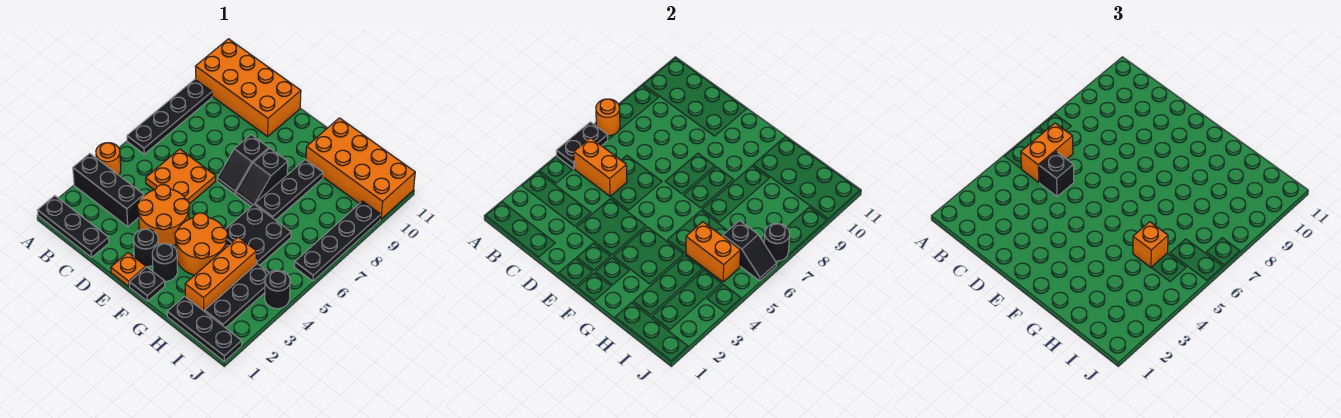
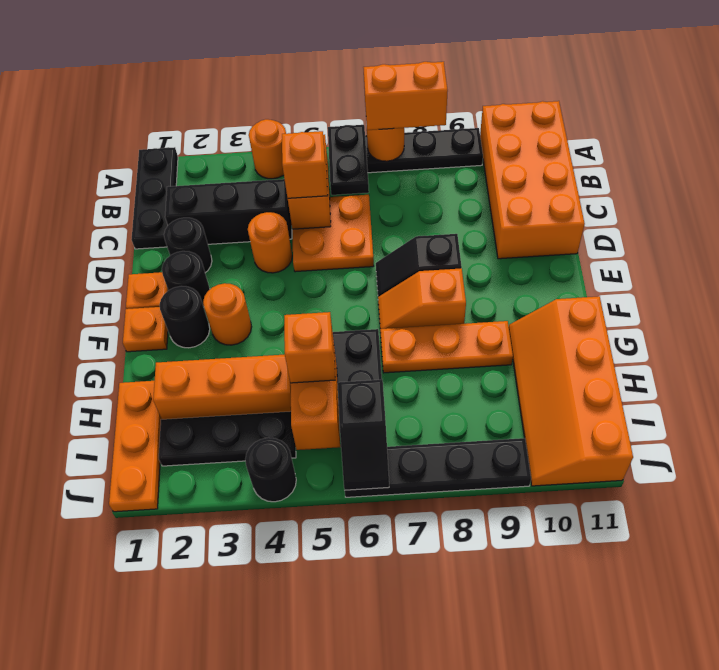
black brick A3:C3 level 1 -> black brick C2:C4 level 1
black plate A5:A6 level 2 -> black plate A6:B6 level 2
orange brick B5:B6 level 3 -> orange brick A7:A8 level 3
black brick C5 level 3 -> orange brick C5 level 3
orange round brick D3:E4 level 1 -> orange round brick D4 level 1
black plate F1 level 1 -> orange plate F1 level 1
orange round brick F3:G4 level 1 -> orange round brick F3 level 1
black slope F7:F8 level 1 top 8 -> orange slope F7:F8 level 1 top 8
black plate G7:G9 level 1 -> orange plate G7:G9 level 1
orange brick G10:J11 level 1 -> orange slope G10:J11 level 1 top 11
black plate H1:J1 level 1 -> orange plate H1:J1 level 1
black round brick J7 level 2 -> black round brick D2 level 1

